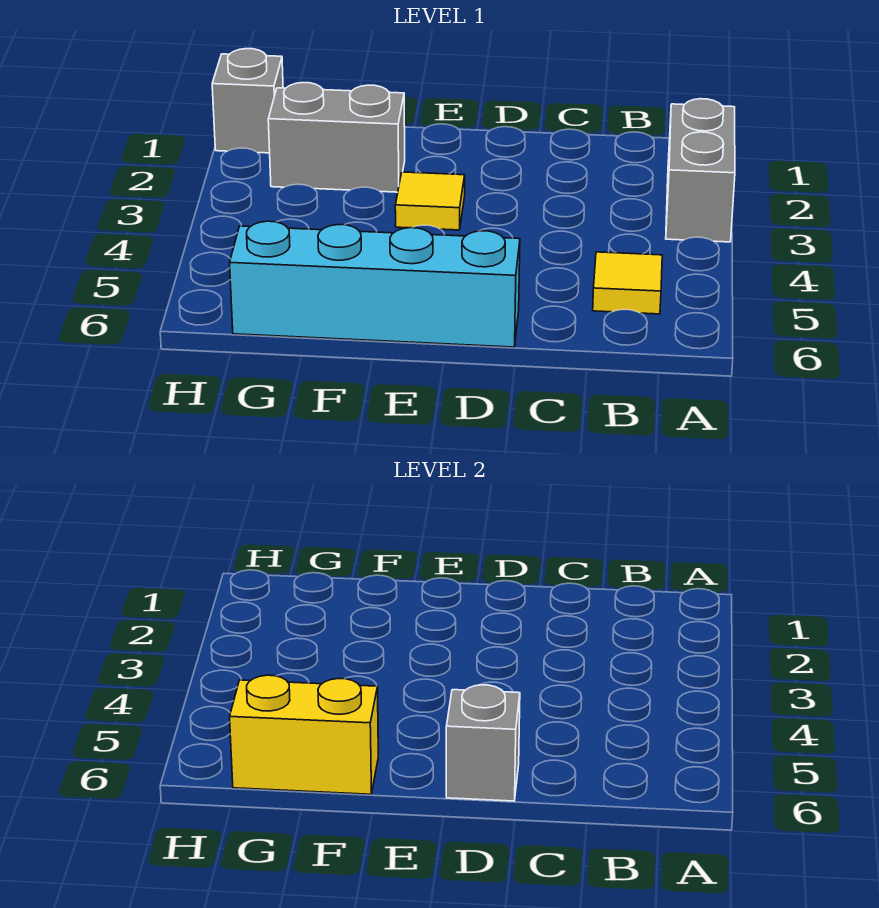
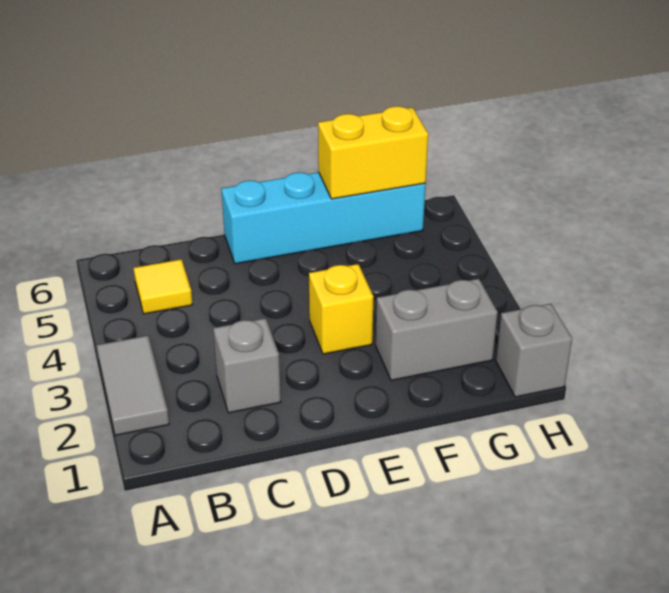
grey brick A2:A3 level 1 -> grey tile A2:A3 level 1
grey brick D6 level 2 -> grey brick C2 level 1
yellow tile E3 level 1 -> yellow brick E3 level 1

